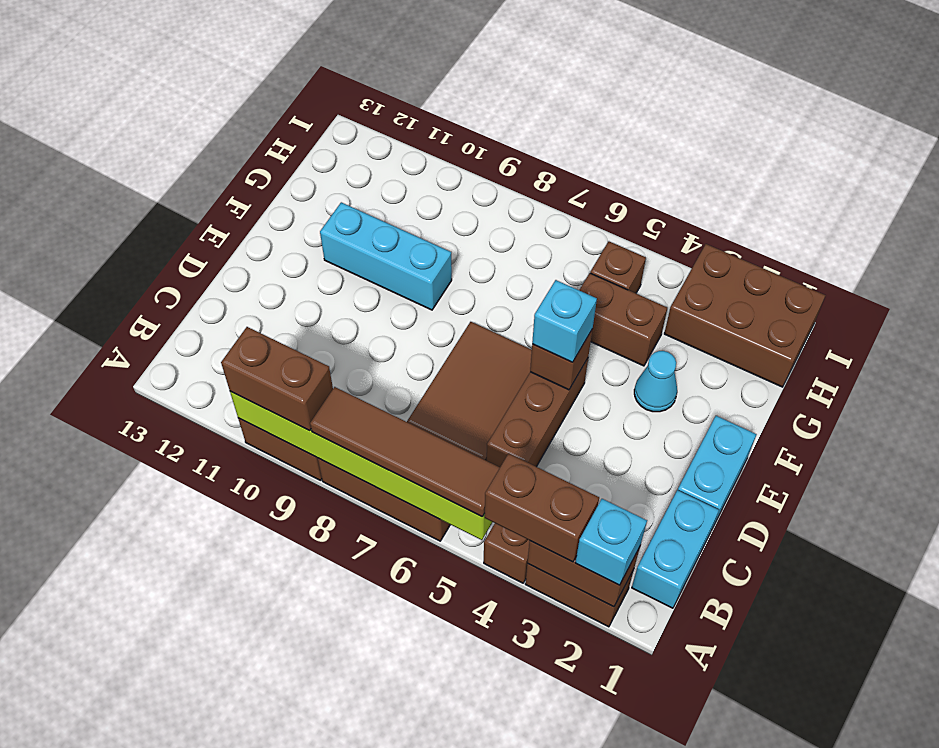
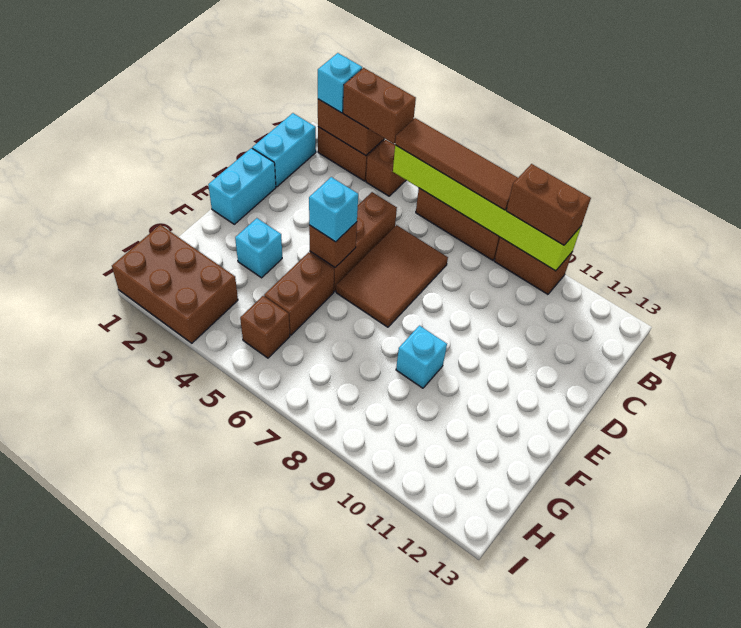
cyan cone F3 level 1 -> cyan brick F3 level 1
cyan brick F9:F11 level 1 -> cyan brick F9 level 1
brown brick G4:G5 level 1 -> brown brick F5:G5 level 1

